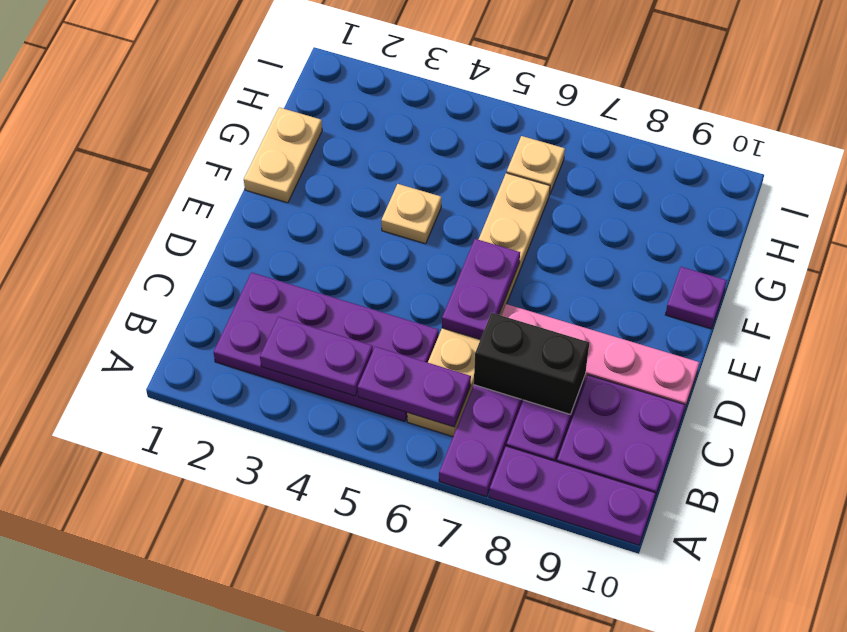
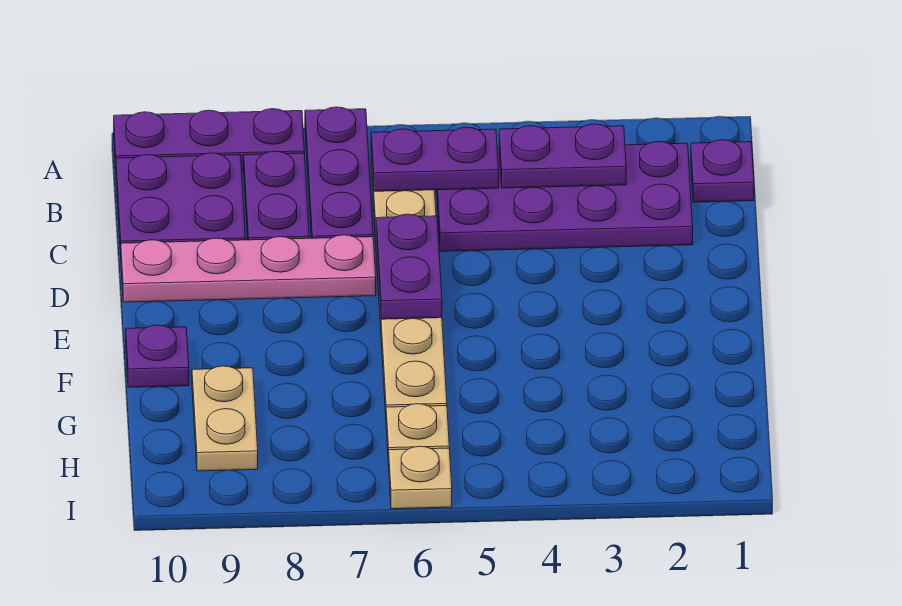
none -> purple plate B1 level 1
black brick C7:C8 level 2 -> none
tan plate F1:G1 level 1 -> tan plate G9:H9 level 1
tan plate F4 level 1 -> tan plate I6 level 1

